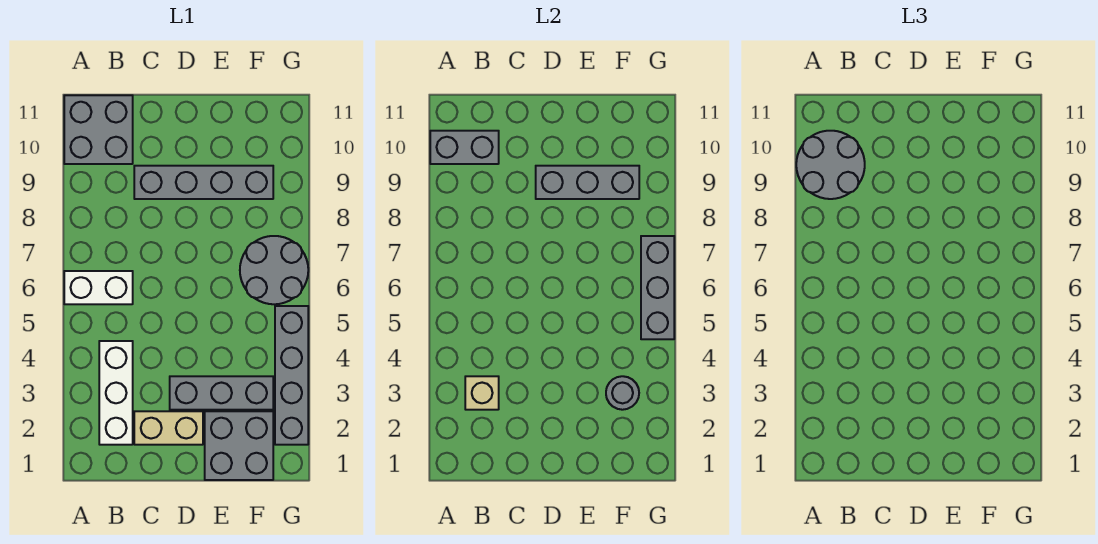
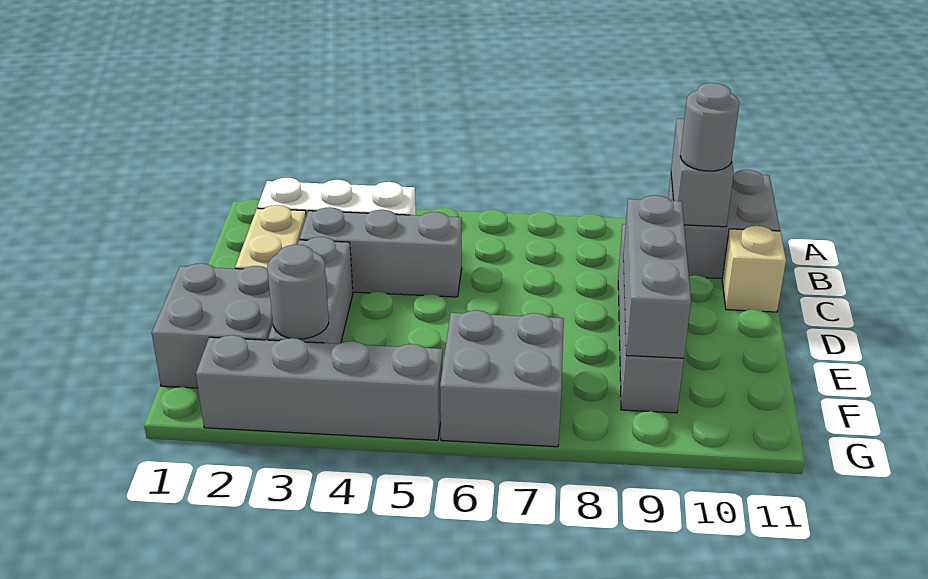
white brick A6:B6 level 1 -> none
grey round brick A9:B10 level 3 -> grey round brick B10 level 3
tan brick B3 level 2 -> tan brick C11 level 1
grey round brick F6:G7 level 1 -> grey brick F6:G7 level 1
grey brick G5:G7 level 2 -> grey brick C3:C5 level 1

